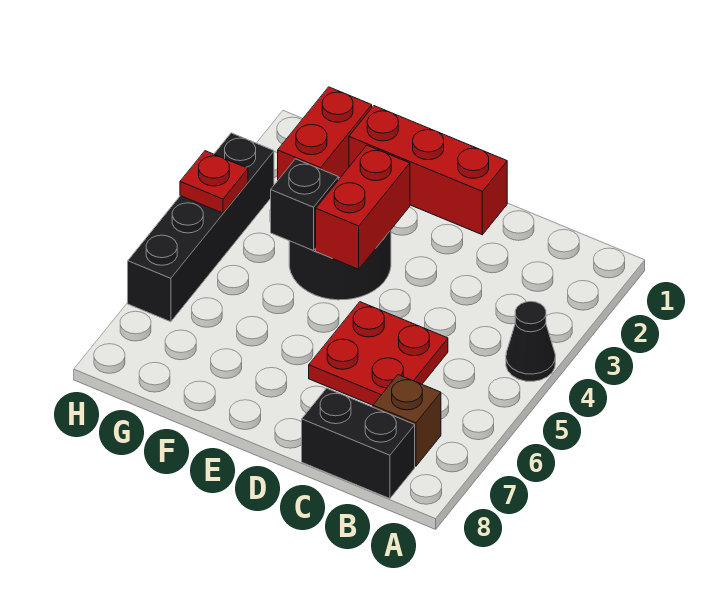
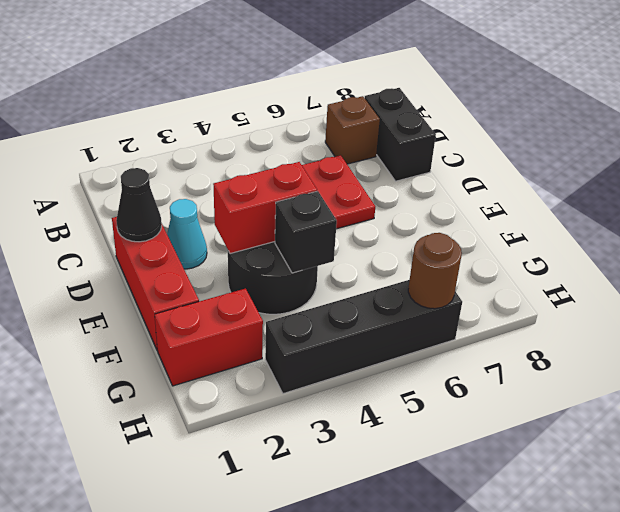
black cone A4 level 1 -> black cone D1 level 2
none -> cyan cone D2 level 1
red plate H4 level 2 -> none
none -> brown round brick H6 level 2

